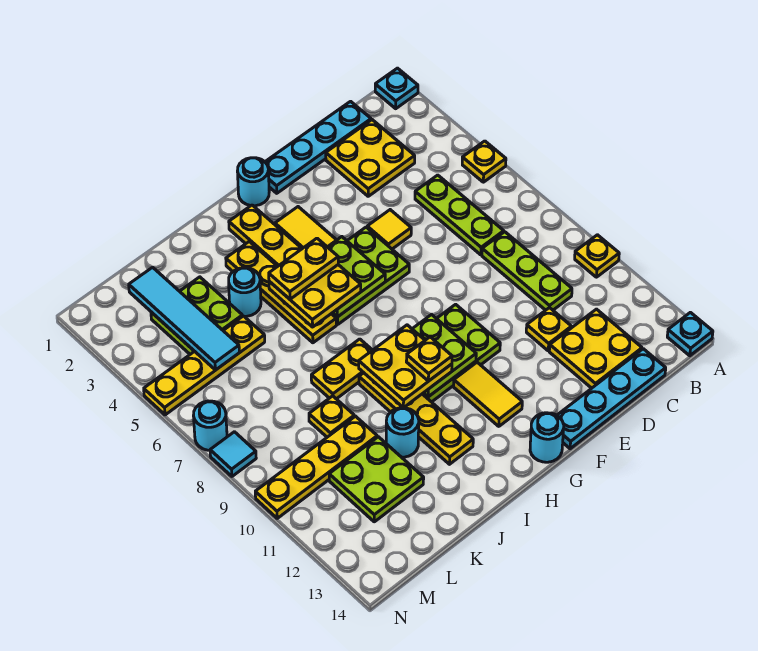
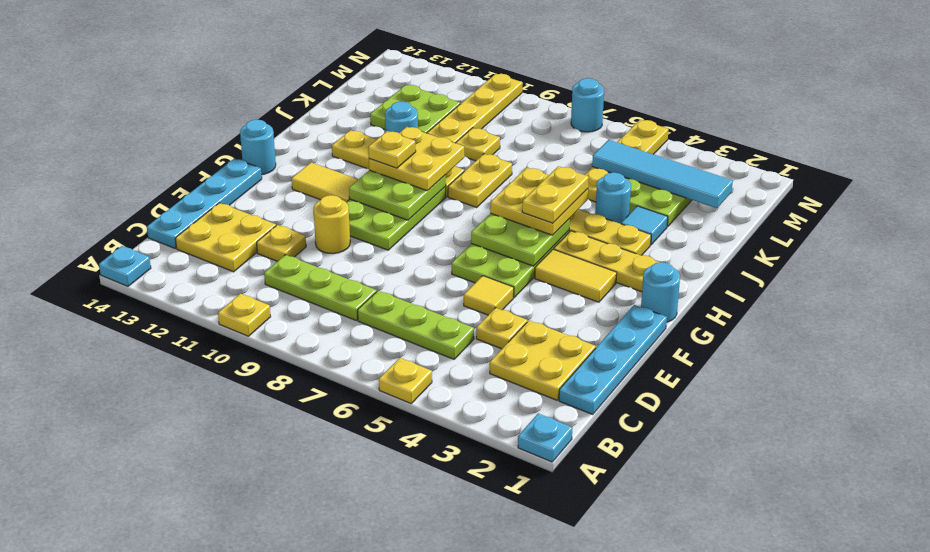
none -> yellow plate D4 level 1
none -> yellow round brick E10 level 1
cyan tile N8 level 1 -> cyan tile J3 level 1

